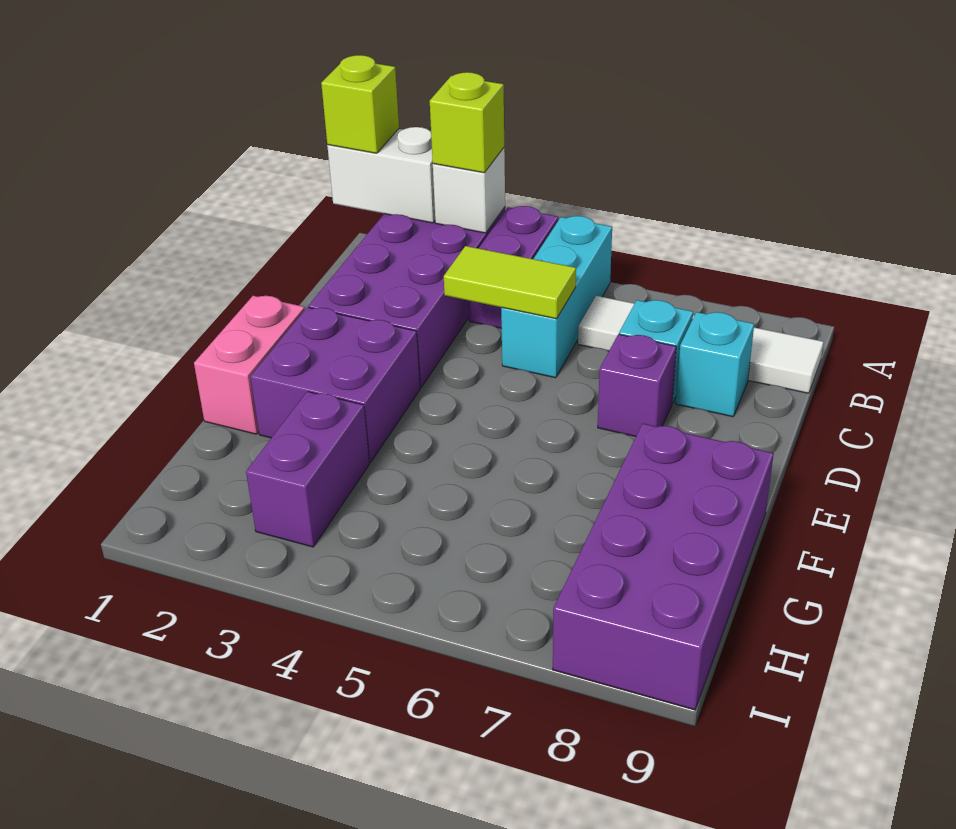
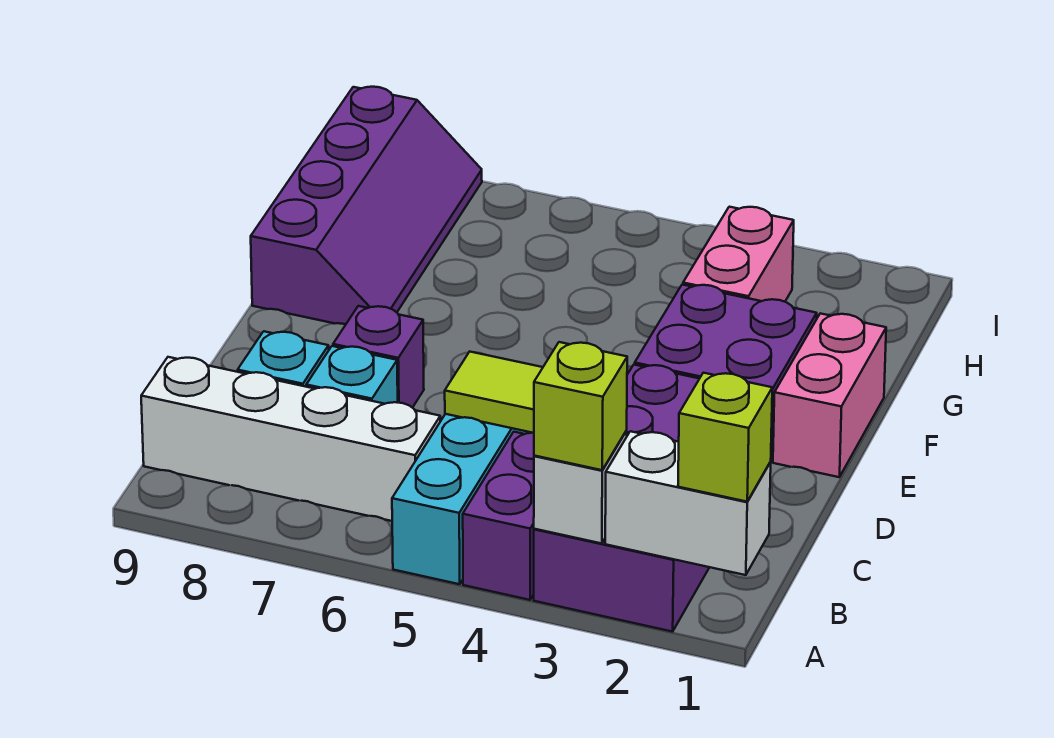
white tile B6:B9 level 1 -> white brick B6:B9 level 1
purple brick F8:I9 level 1 -> purple slope F8:I9 level 1 top 9
purple brick G3:H3 level 1 -> pink brick G3:H3 level 1

